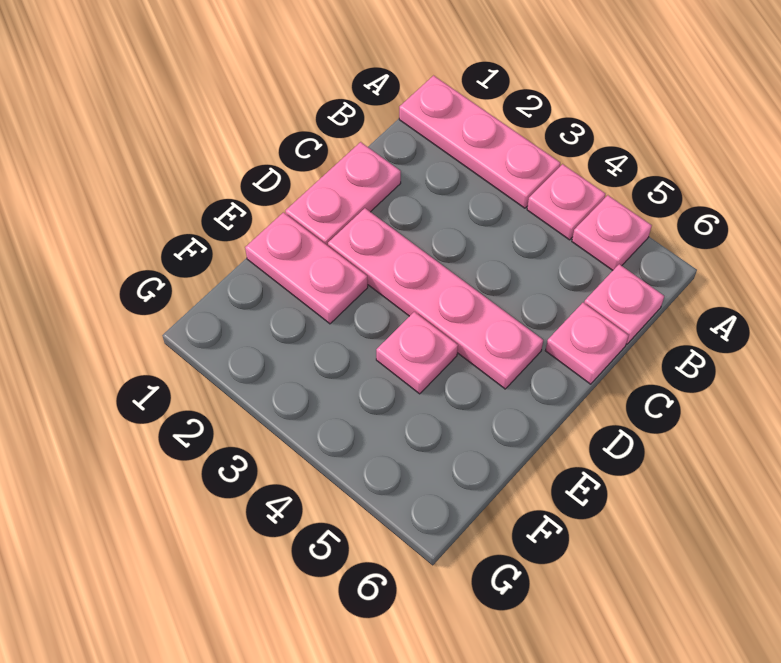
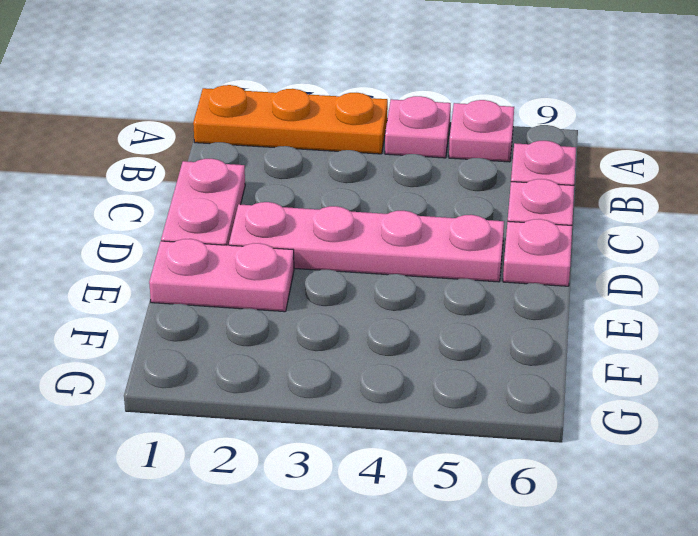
pink plate A1:A3 level 1 -> orange plate A1:A3 level 1
pink plate E4 level 1 -> pink plate D6 level 1

